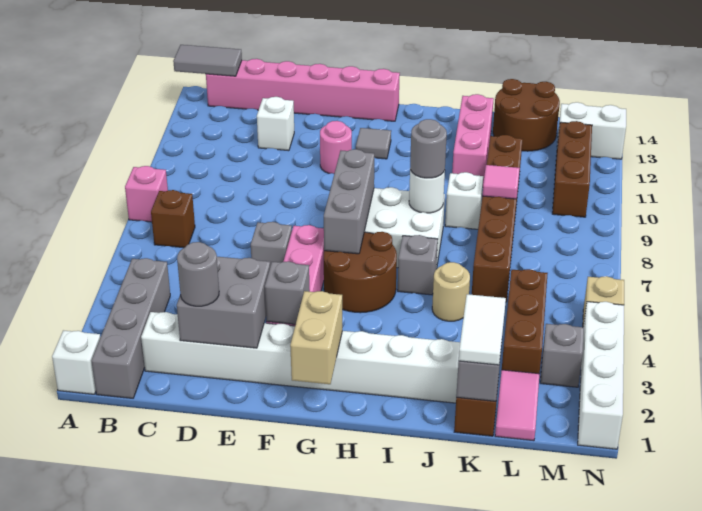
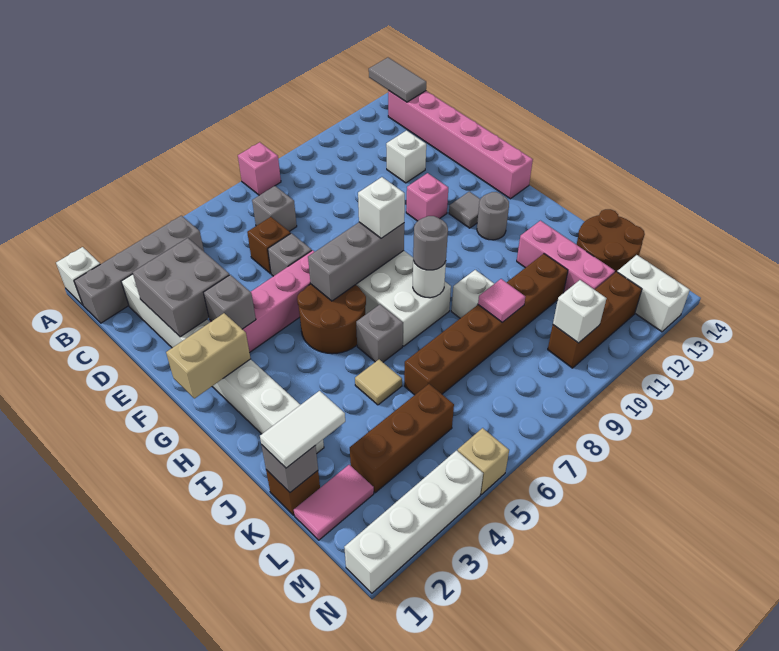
brown brick B7 level 1 -> brown brick D6 level 1
grey round brick D2 level 3 -> grey round brick H12 level 1
pink round brick F11 level 1 -> pink brick F11 level 1
none -> white brick G8 level 3
tan round brick J5 level 1 -> tan tile J5 level 1
pink brick J11:J13 level 1 -> pink brick J12:L12 level 1
grey brick M3 level 1 -> grey brick C7 level 1
none -> white brick M10 level 2

